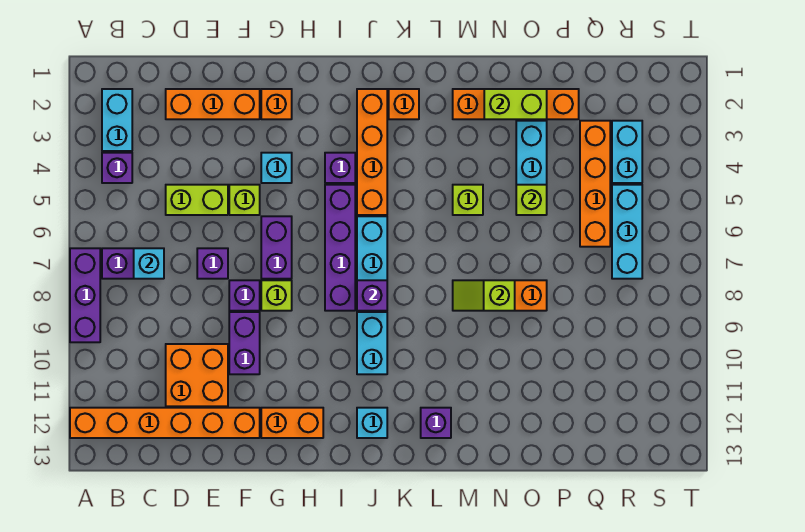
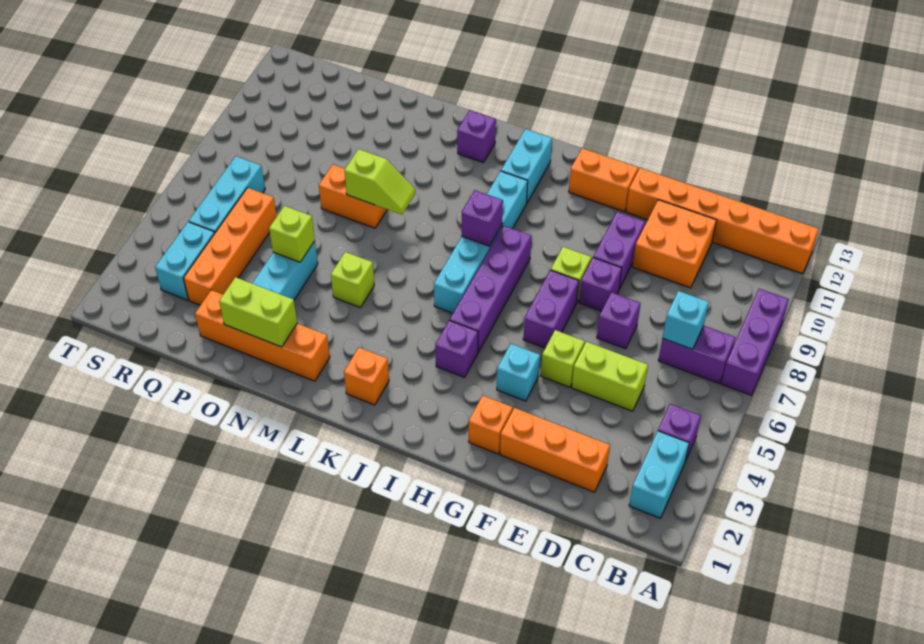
orange brick J2:J5 level 1 -> none
cyan brick J12 level 1 -> cyan brick J11:J12 level 1

